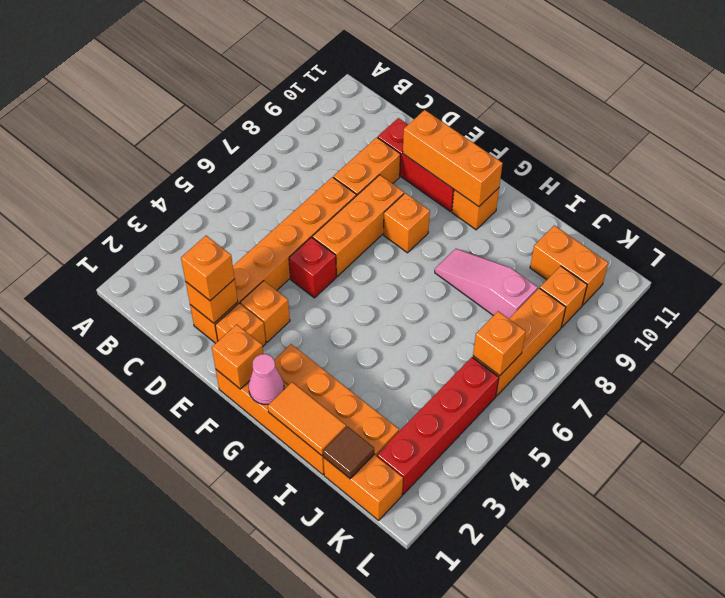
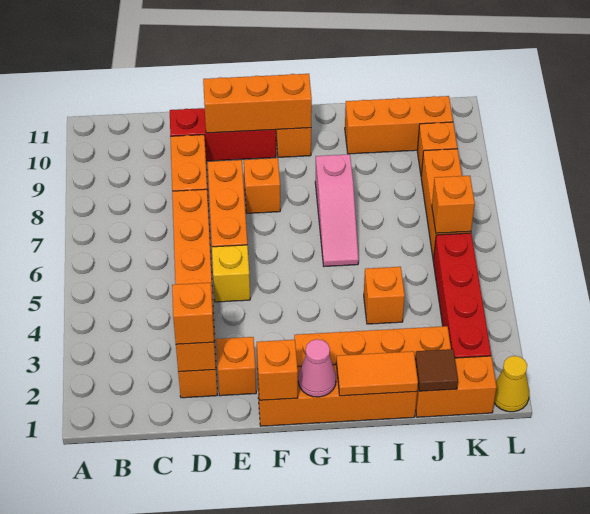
orange brick E3 level 1 -> orange brick I4 level 1
red brick E5 level 1 -> yellow brick E5 level 1
pink slope H8:J8 level 1 top J -> pink slope H6:H8 level 1 top 8
orange brick J10:K10 level 1 -> orange brick I10:K10 level 1
none -> yellow cone L1 level 1

